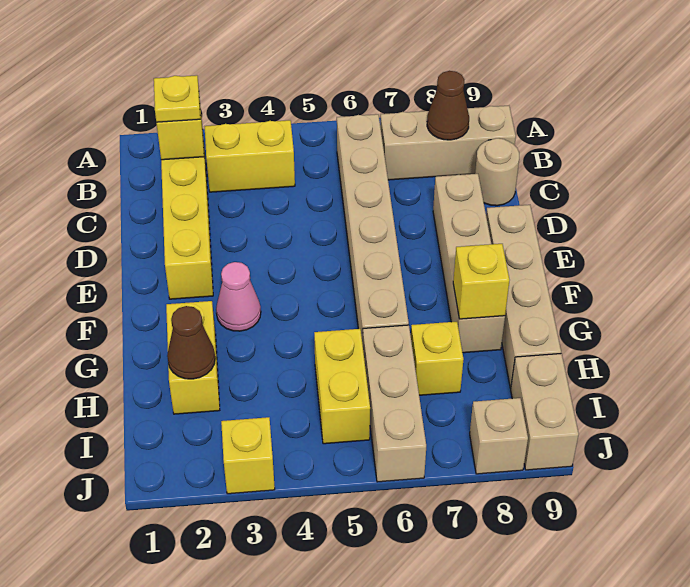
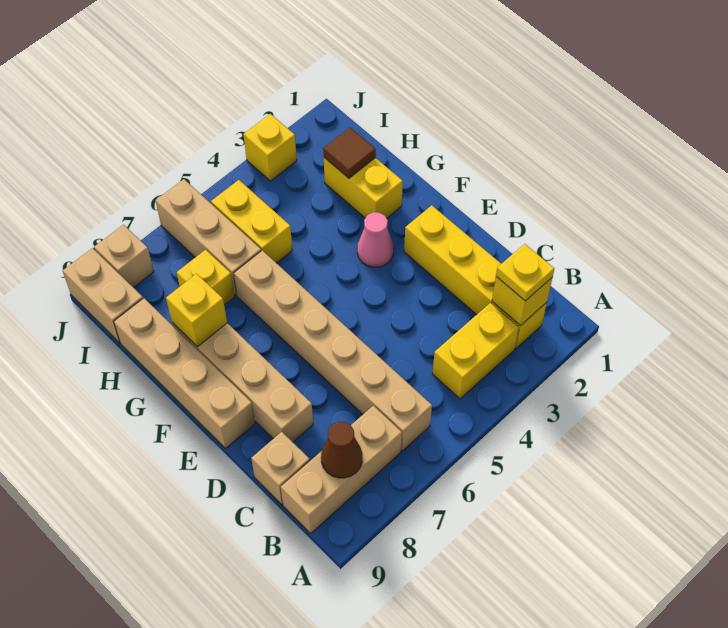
tan round brick C9 level 1 -> tan brick C9 level 1
brown cone H2 level 2 -> brown tile H2 level 2

